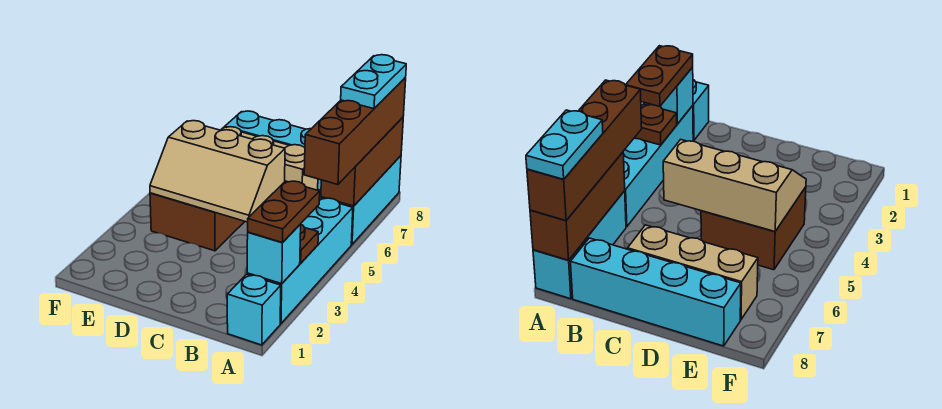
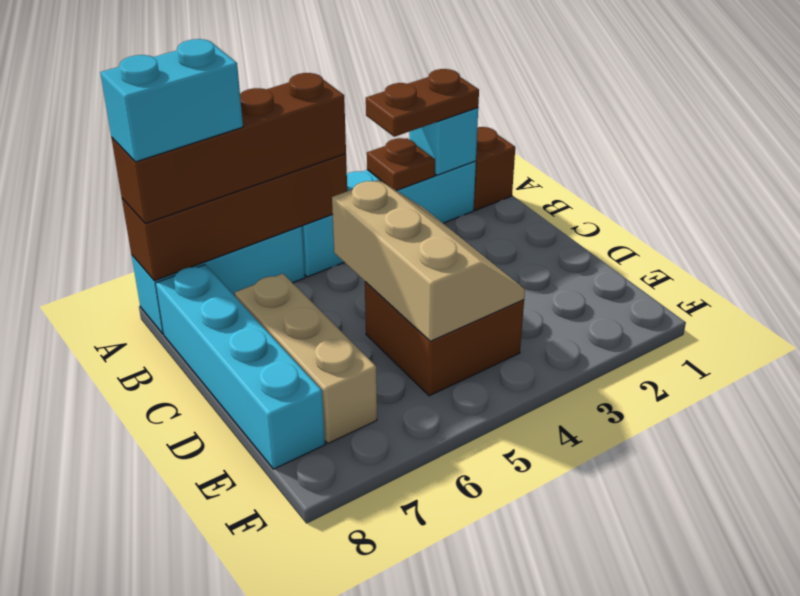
cyan brick A1 level 1 -> brown brick A1 level 1
brown brick A6:A8 level 2 -> brown brick A5:A8 level 2
cyan plate A7:A8 level 4 -> cyan brick A7:A8 level 4

